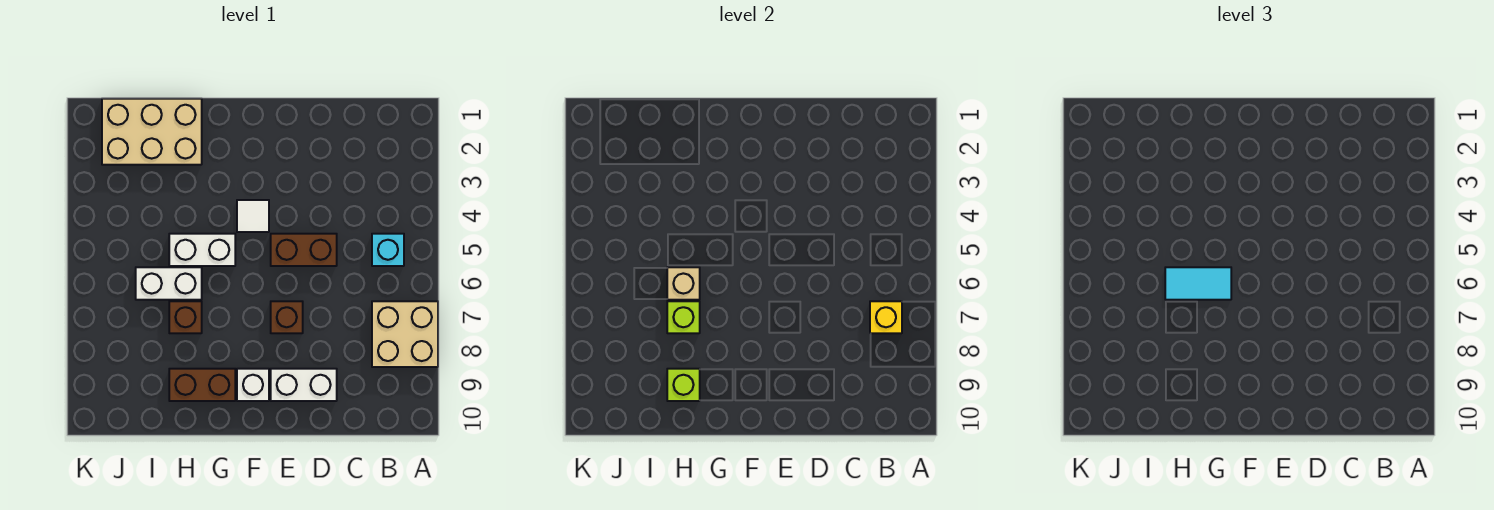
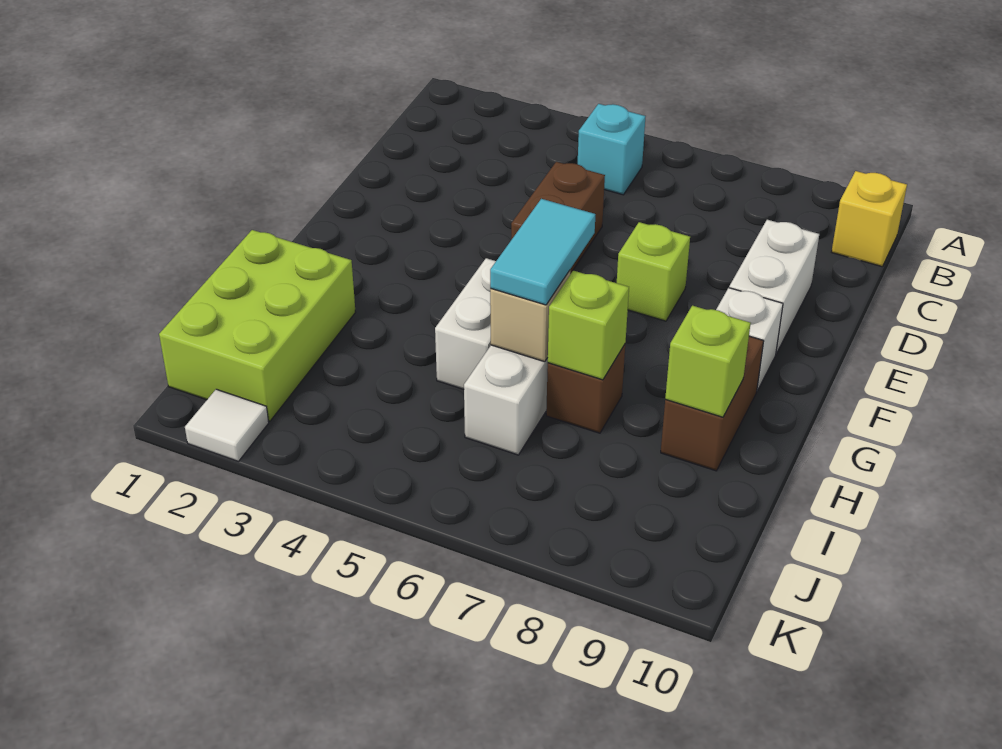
tan brick A7:B8 level 1 -> none
yellow brick B7 level 2 -> yellow brick B10 level 1
brown brick E7 level 1 -> lime brick E7 level 1
white tile F4 level 1 -> white tile K2 level 1
tan brick H1:J2 level 1 -> lime brick H1:J2 level 1

